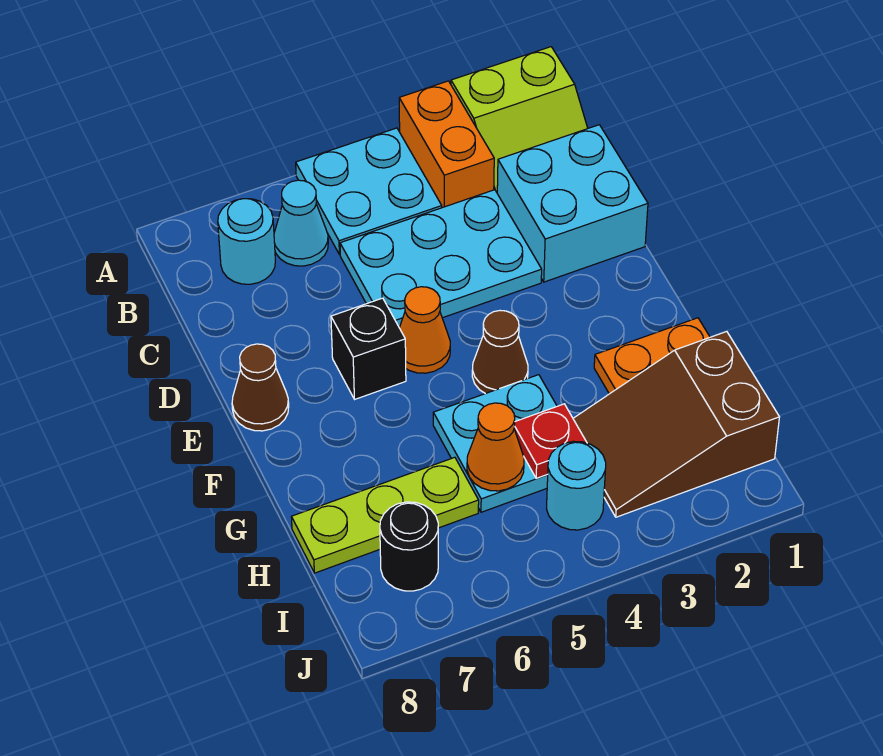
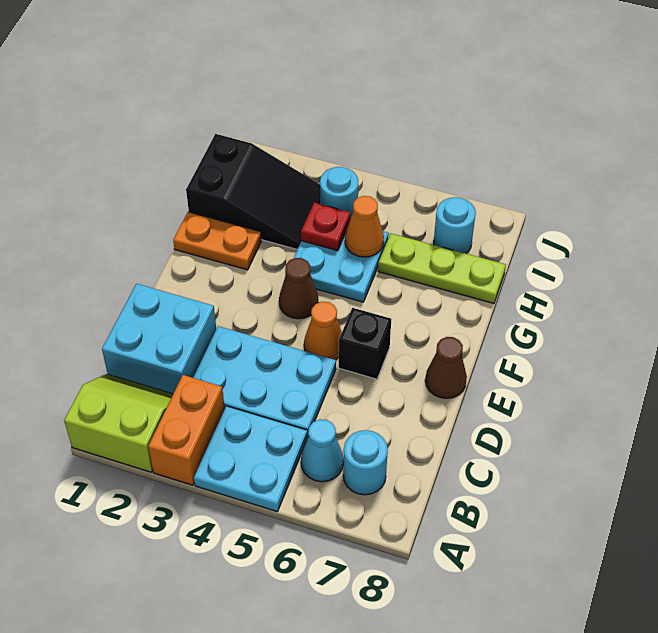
brown slope H1:I3 level 1 top 1 -> black slope H1:I3 level 1 top 1
black round brick I7 level 1 -> cyan round brick I7 level 1

